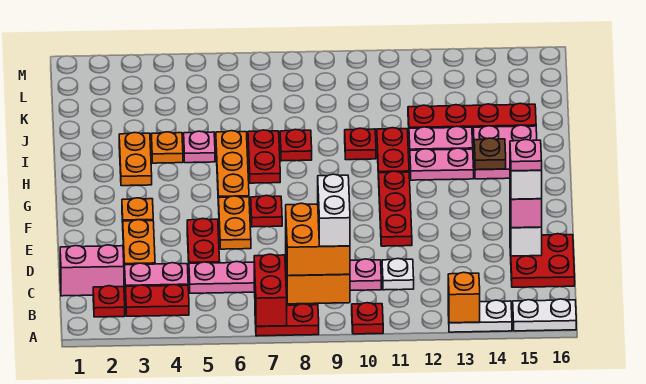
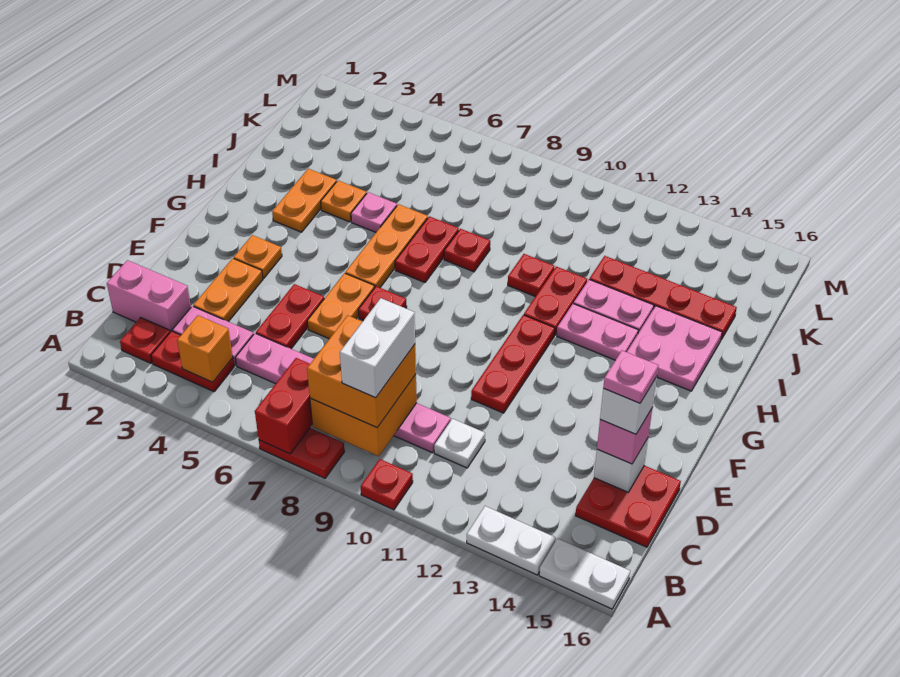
orange brick A13 level 2 -> orange brick B4 level 2
brown plate H14 level 2 -> none

